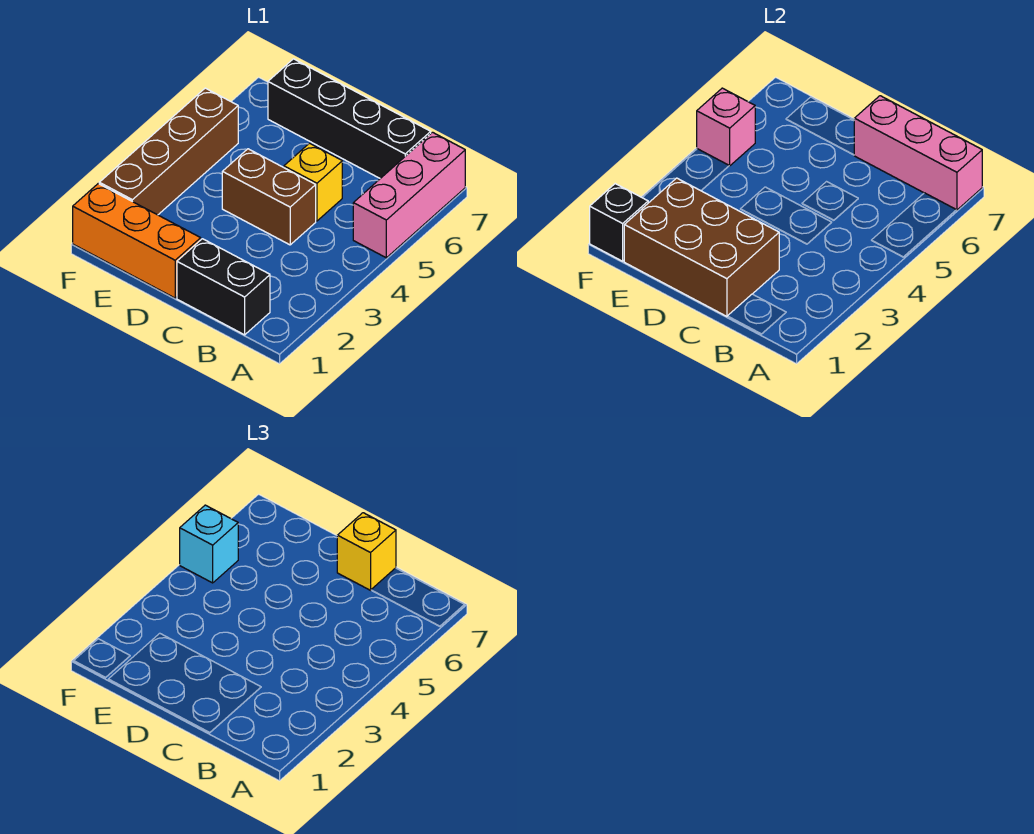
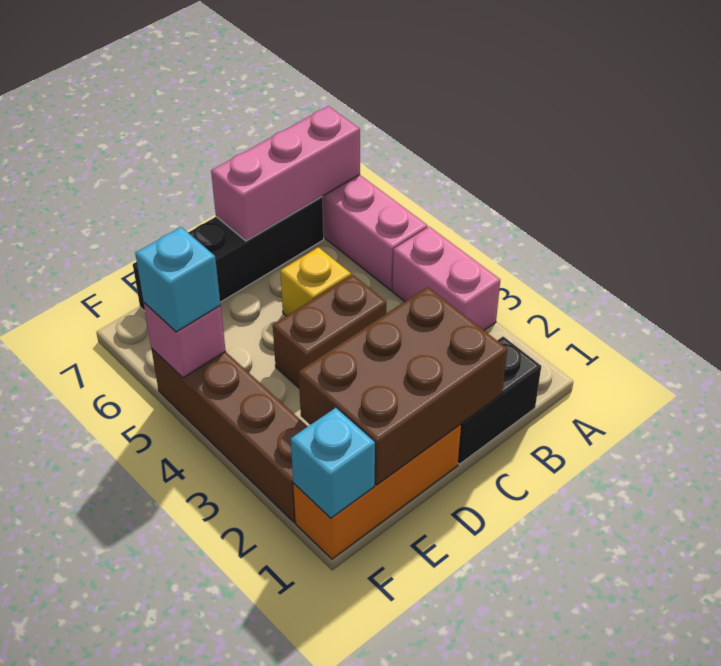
none -> pink brick A3:A4 level 1
yellow brick C7 level 3 -> none
black brick F1 level 2 -> cyan brick F1 level 2

